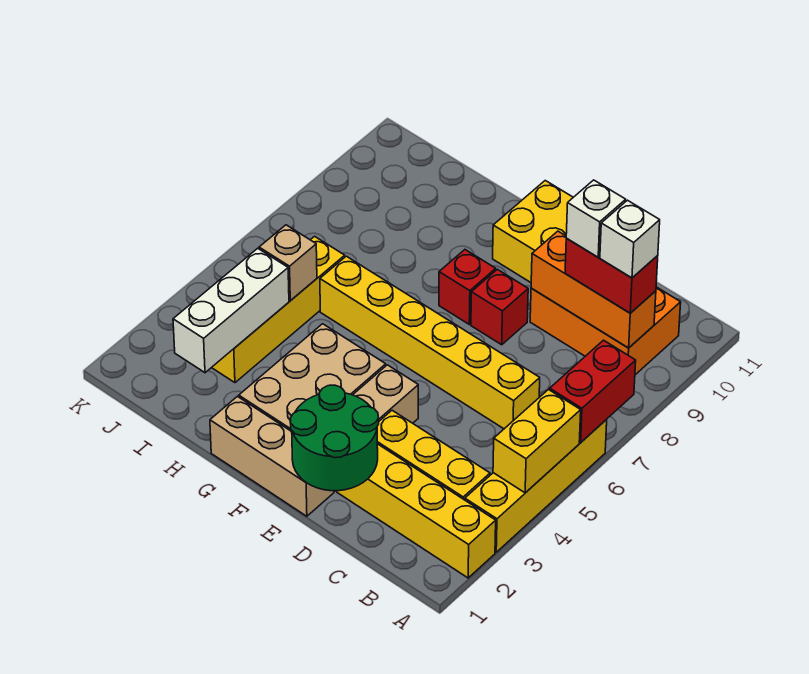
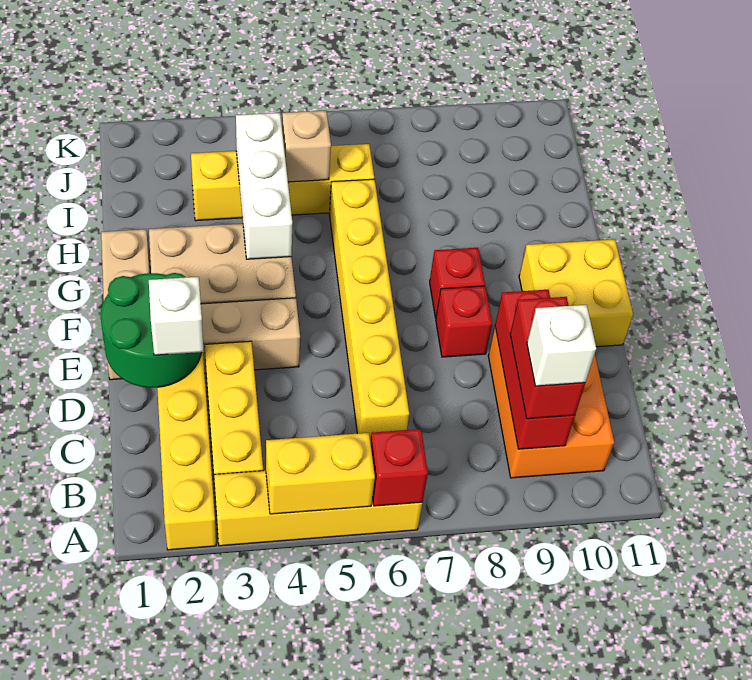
red brick A6:A7 level 2 -> red brick A6 level 2
orange brick B9:D9 level 2 -> red brick B9:D9 level 2
white brick C9 level 4 -> white brick D2 level 3
white brick I2:I4 level 2 -> white brick G4:I4 level 2

